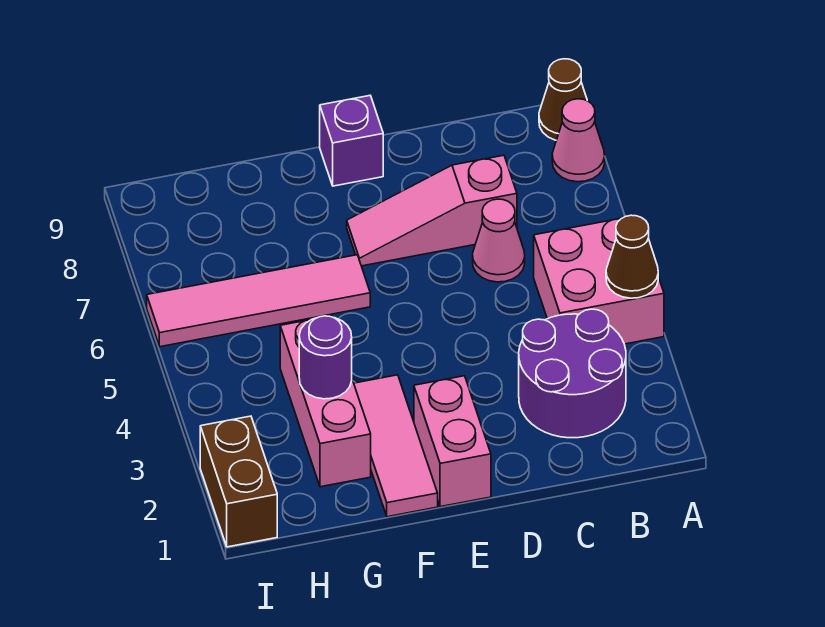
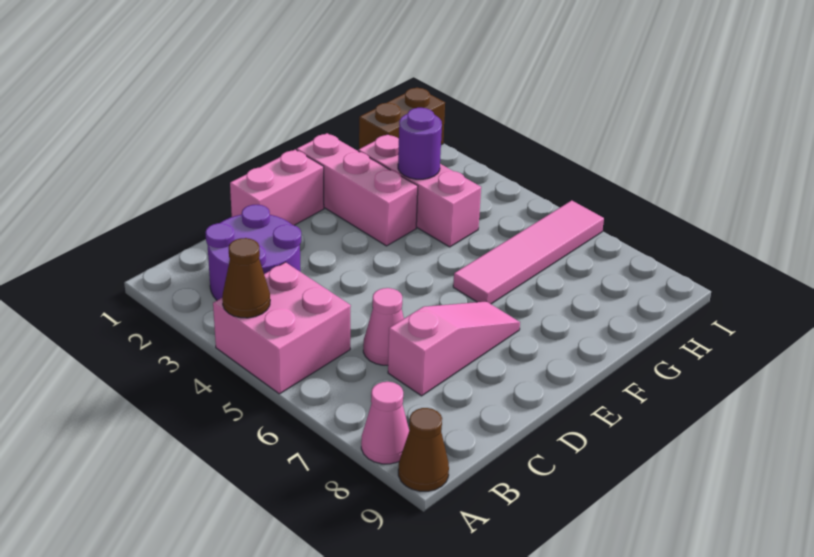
pink brick E1:E2 level 1 -> pink brick D1:E1 level 1
purple brick E9 level 1 -> none
pink tile F1:F3 level 1 -> pink brick F1:F3 level 1
brown brick I1:I2 level 1 -> brown brick H1:I1 level 1

